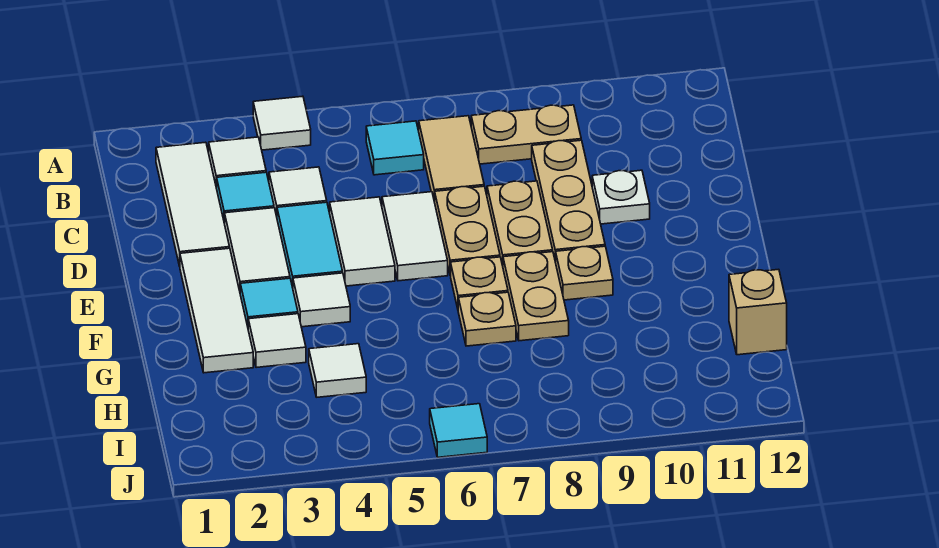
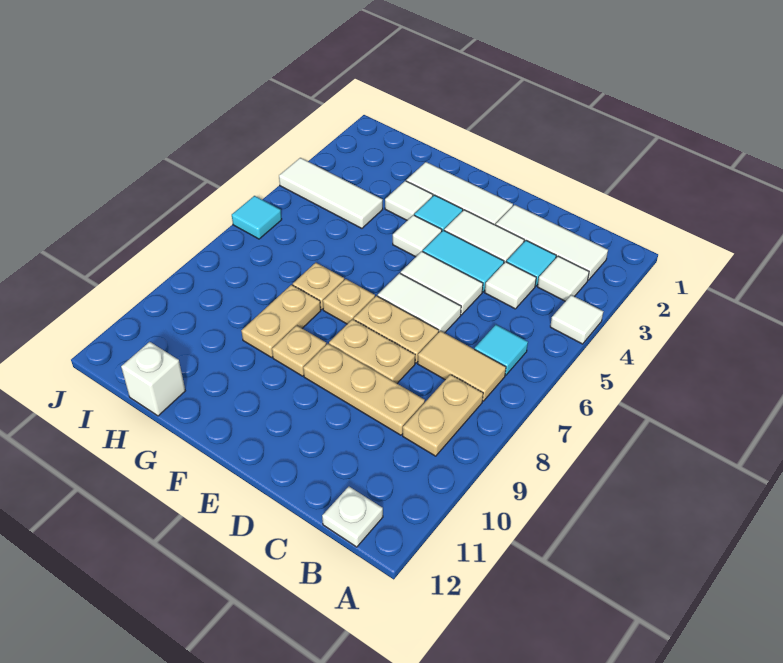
white plate D10 level 1 -> white plate B12 level 1
tan plate F8:G8 level 1 -> tan plate G8:G9 level 1
white tile H4 level 1 -> white tile H4:J4 level 1
tan brick H12 level 1 -> white brick H12 level 1

